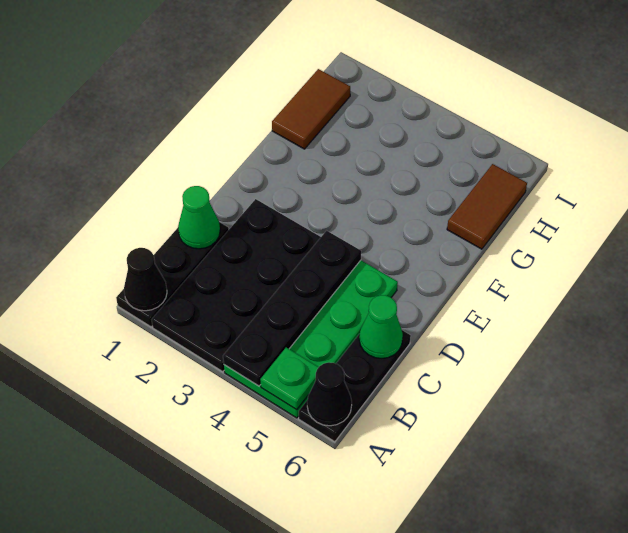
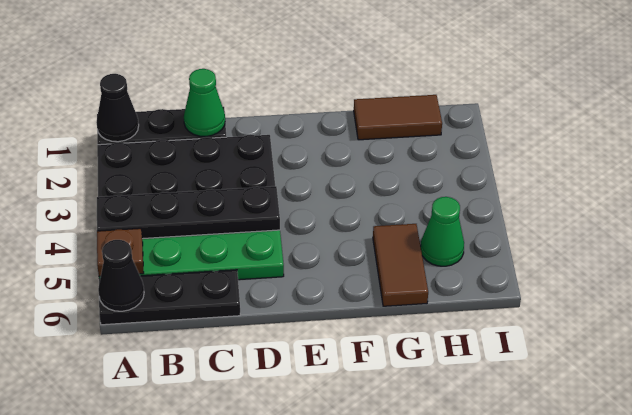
green plate A5 level 2 -> brown plate A5 level 2
green cone C6 level 2 -> green cone H5 level 1
brown tile G6:H6 level 1 -> brown tile G5:G6 level 1

